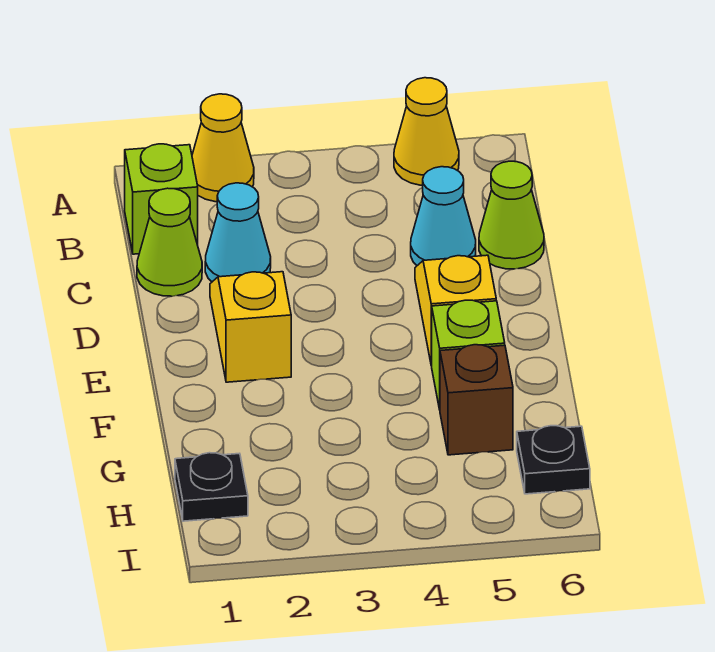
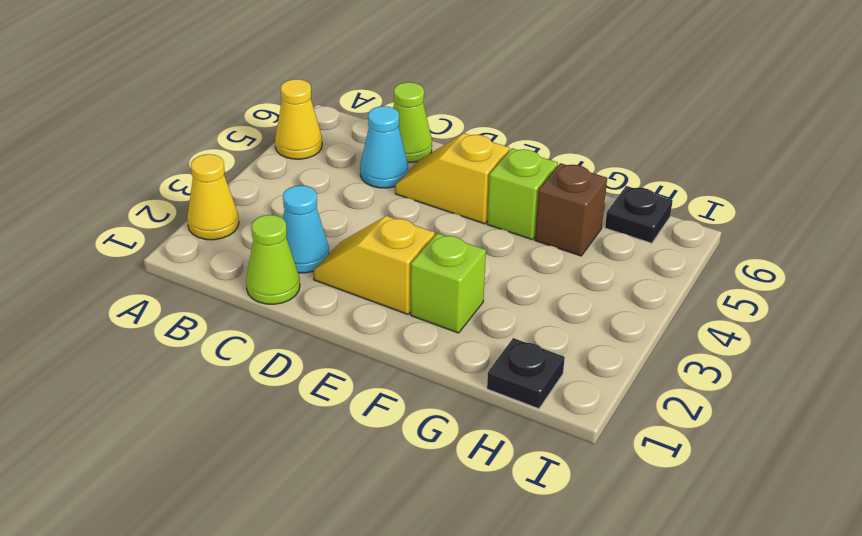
lime brick B1 level 1 -> lime brick F2 level 1

